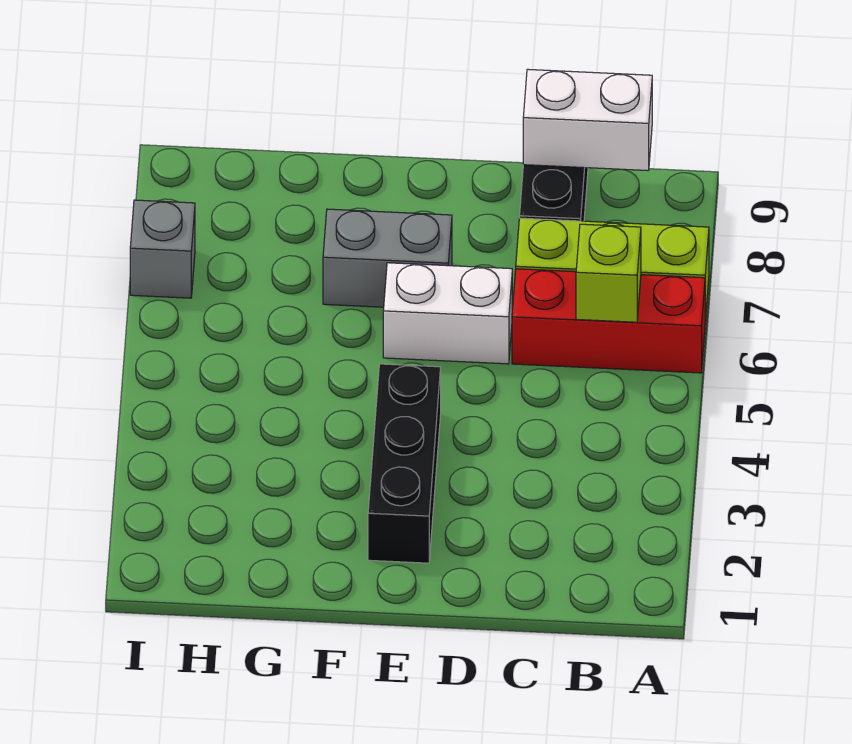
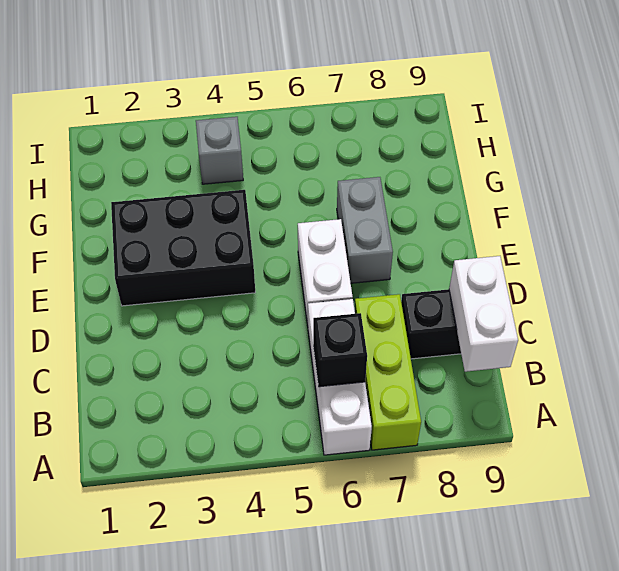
red brick A6:C6 level 1 -> white brick A6:C6 level 1
lime brick B6 level 2 -> black brick B6 level 2
black brick E2:E4 level 1 -> black brick E2:F4 level 1
grey brick I7 level 1 -> grey brick H4 level 1

